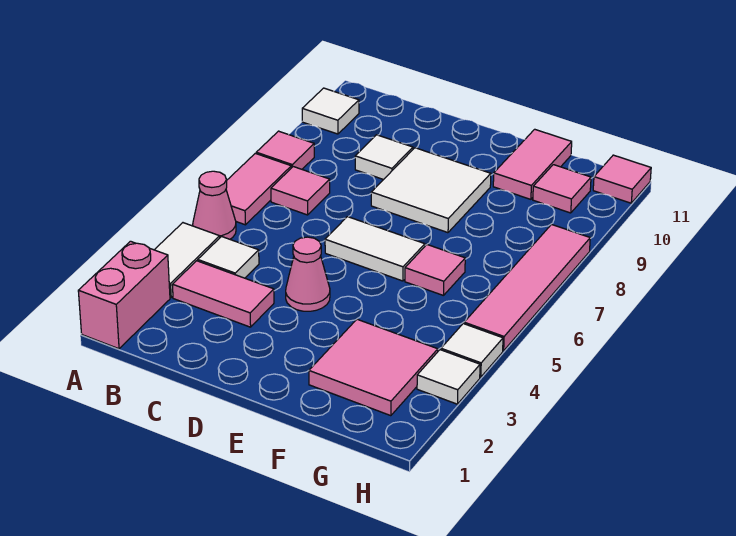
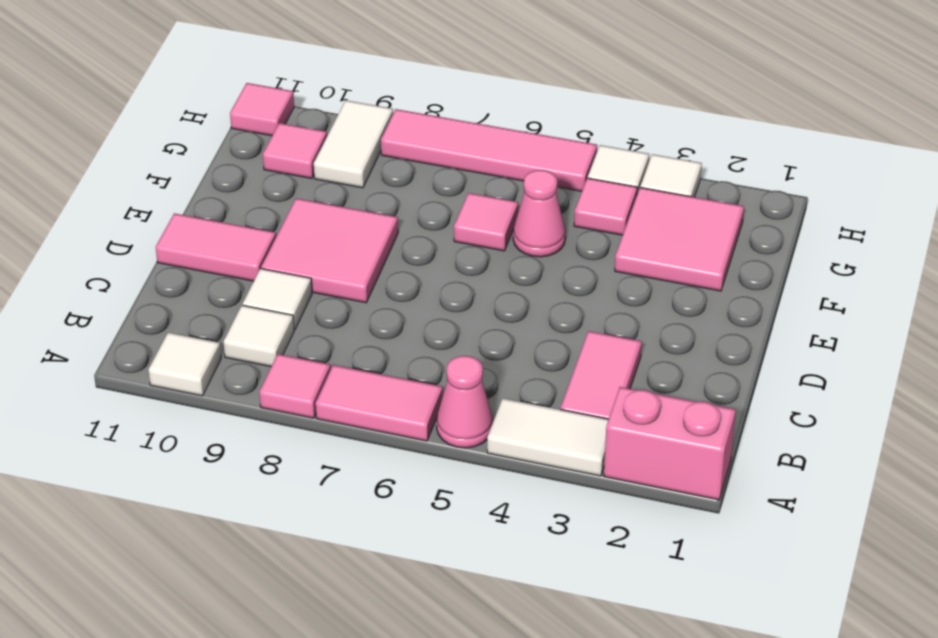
white tile B4 level 1 -> white tile B9 level 1
pink tile B7 level 1 -> pink tile G4 level 1
pink cone D4 level 1 -> pink cone F5 level 1
white tile D6:E6 level 1 -> white tile G9:H9 level 1
white tile D8:E9 level 1 -> pink tile D8:E9 level 1
pink tile F10:F11 level 1 -> pink tile D10:D11 level 1

